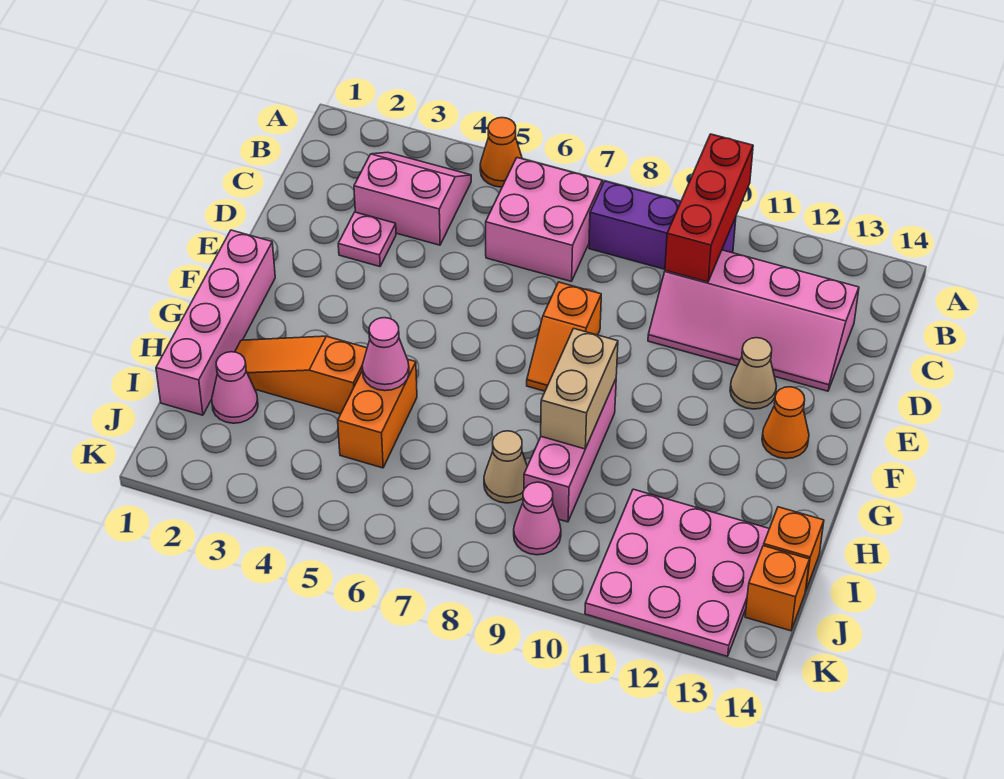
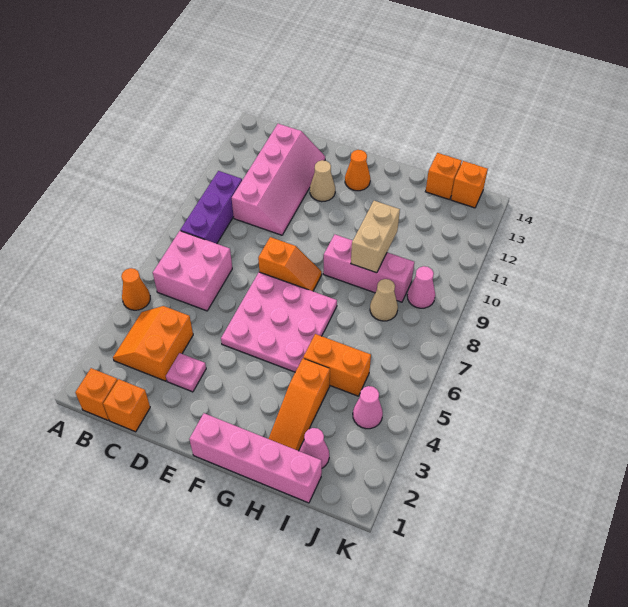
red brick A10:C10 level 2 -> none
none -> orange brick B1 level 1
pink slope B3:C4 level 1 top C -> orange slope B3:C4 level 1 top C
none -> orange brick C1 level 1
tan brick G9:H9 level 2 -> tan brick H9:H10 level 2
pink cone H5 level 2 -> pink cone J4 level 1
pink plate I11:K13 level 1 -> pink plate E5:G7 level 1

